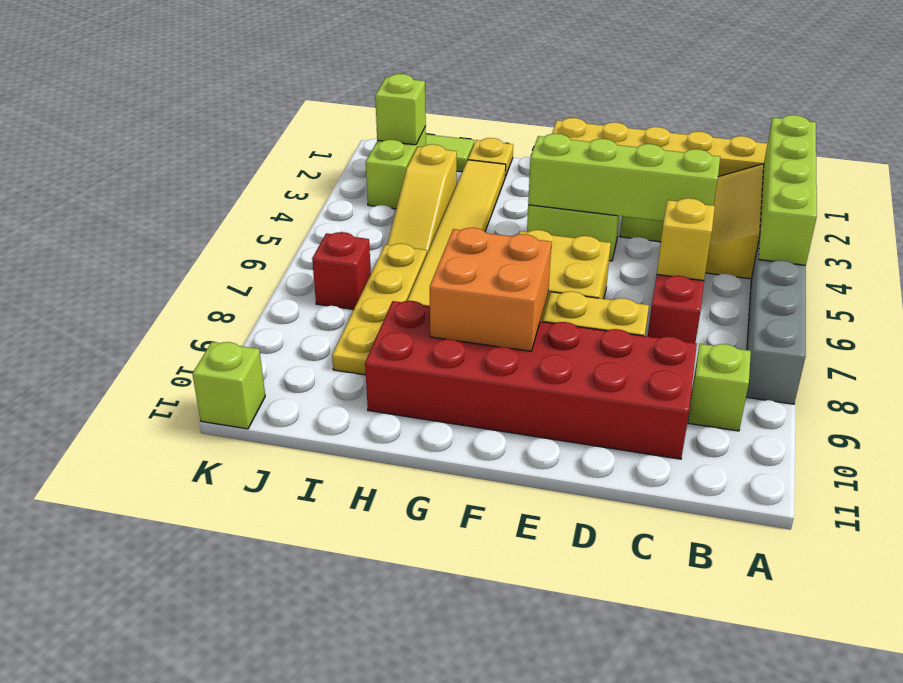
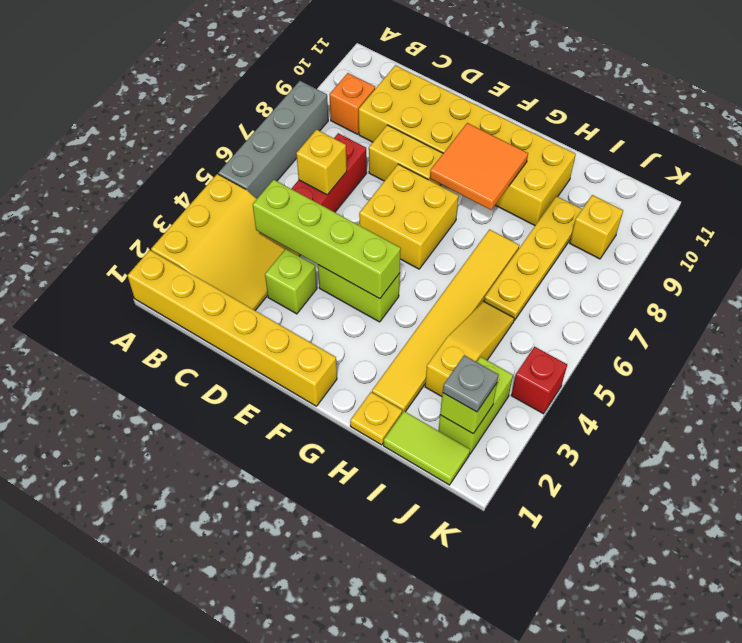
lime brick A2:A5 level 2 -> none
lime brick B9 level 1 -> orange brick B9 level 1
red brick C9:H10 level 1 -> yellow brick C9:H10 level 1
orange brick F8:G9 level 2 -> orange tile F8:G9 level 2
none -> grey plate J2 level 3
red brick J7 level 1 -> red brick K4 level 1
none -> yellow brick J9 level 1
lime brick K11 level 1 -> none

